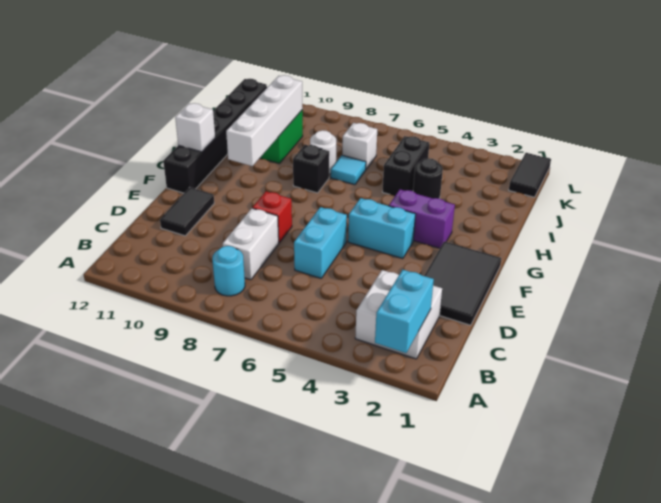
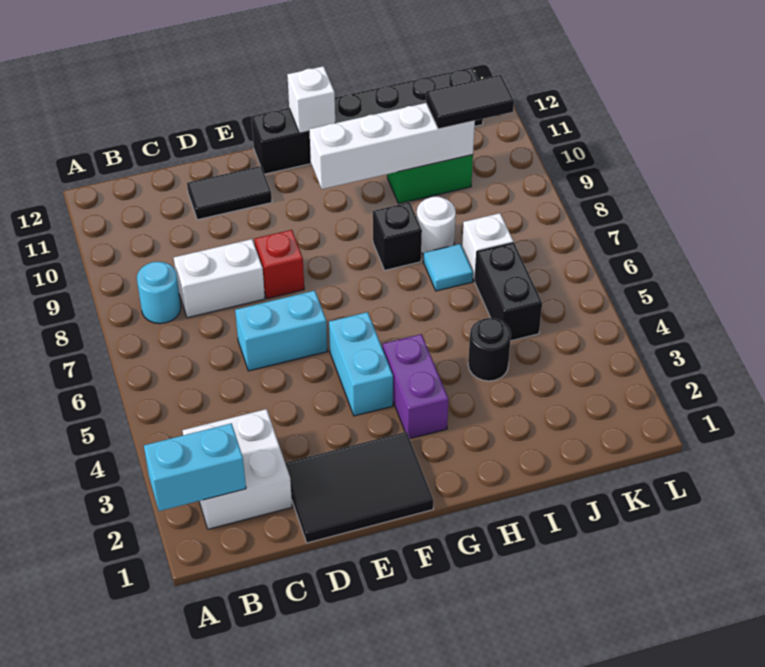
black brick I5:J5 level 1 -> black brick J5:J6 level 1
black tile K1:L1 level 1 -> black tile J10:K10 level 3

